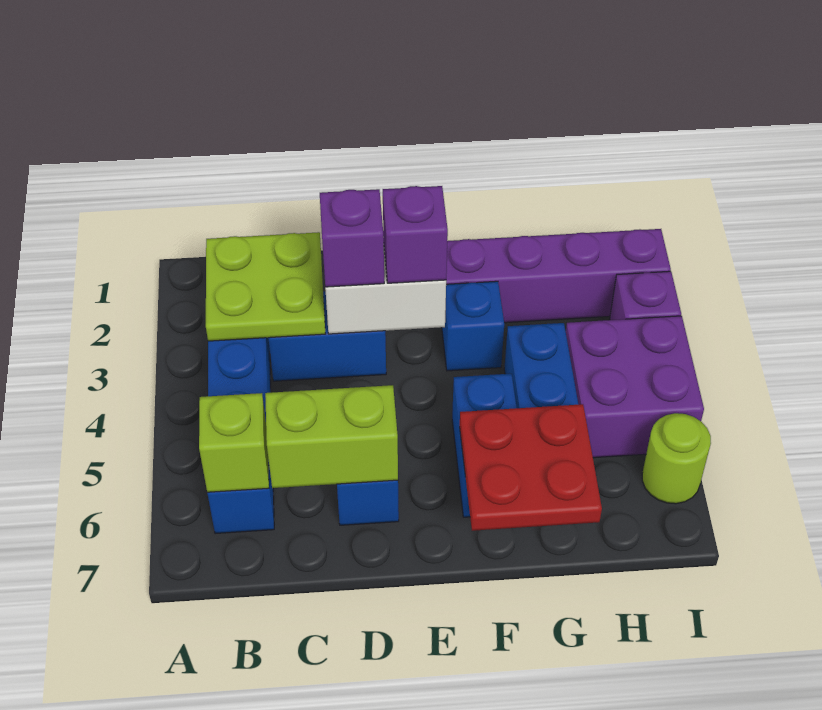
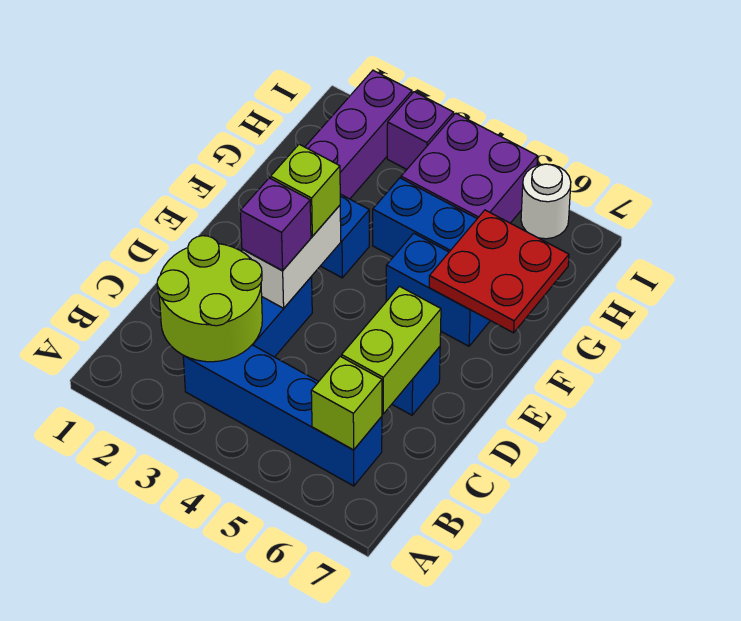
lime plate B2:C3 level 2 -> lime round brick B2:C3 level 2
purple brick E3 level 3 -> lime brick E3 level 3
lime round brick I6 level 1 -> white round brick I6 level 1

